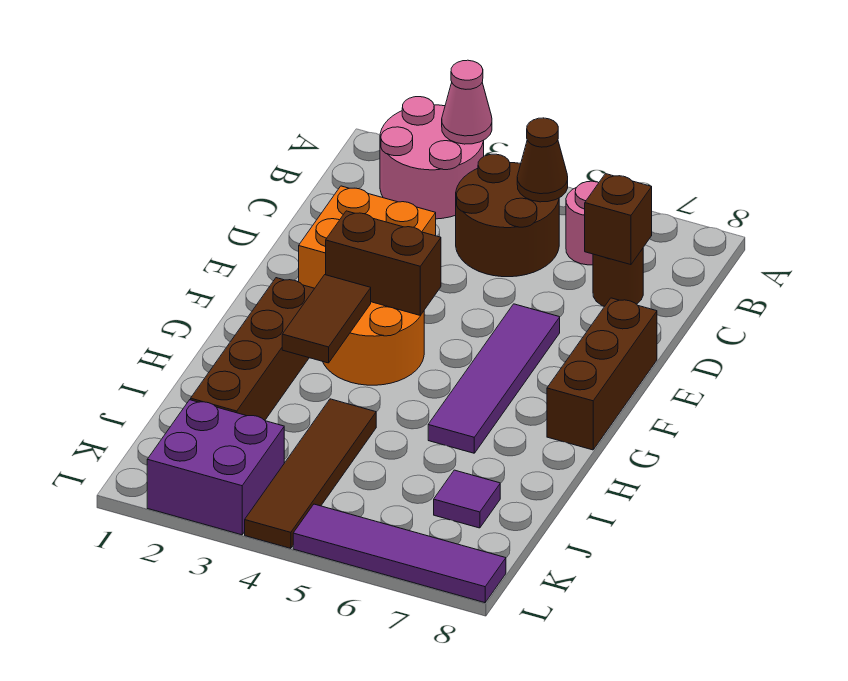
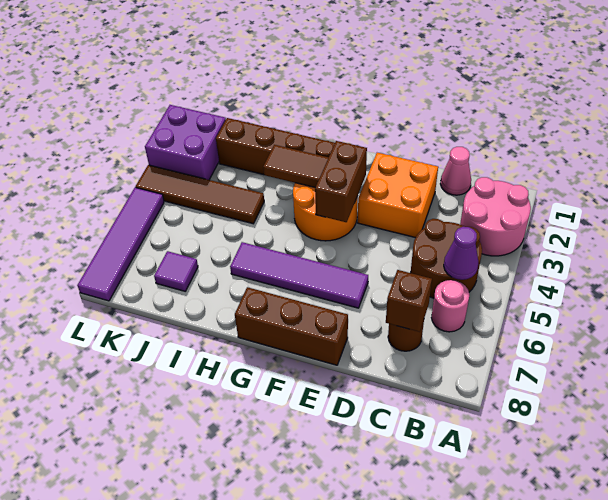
pink cone A3 level 2 -> pink cone C1 level 1
brown cone B5 level 2 -> purple cone B5 level 2

